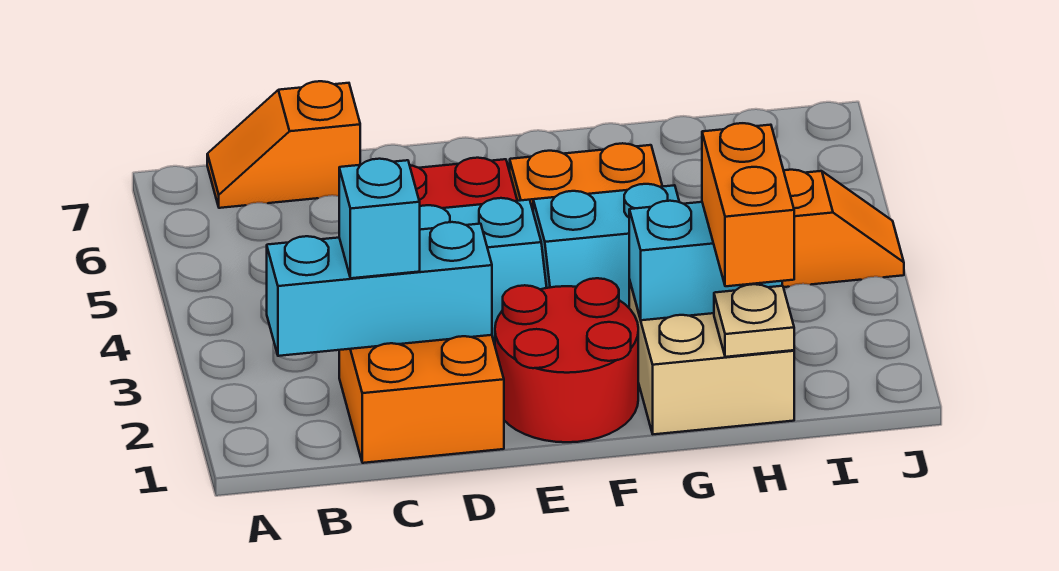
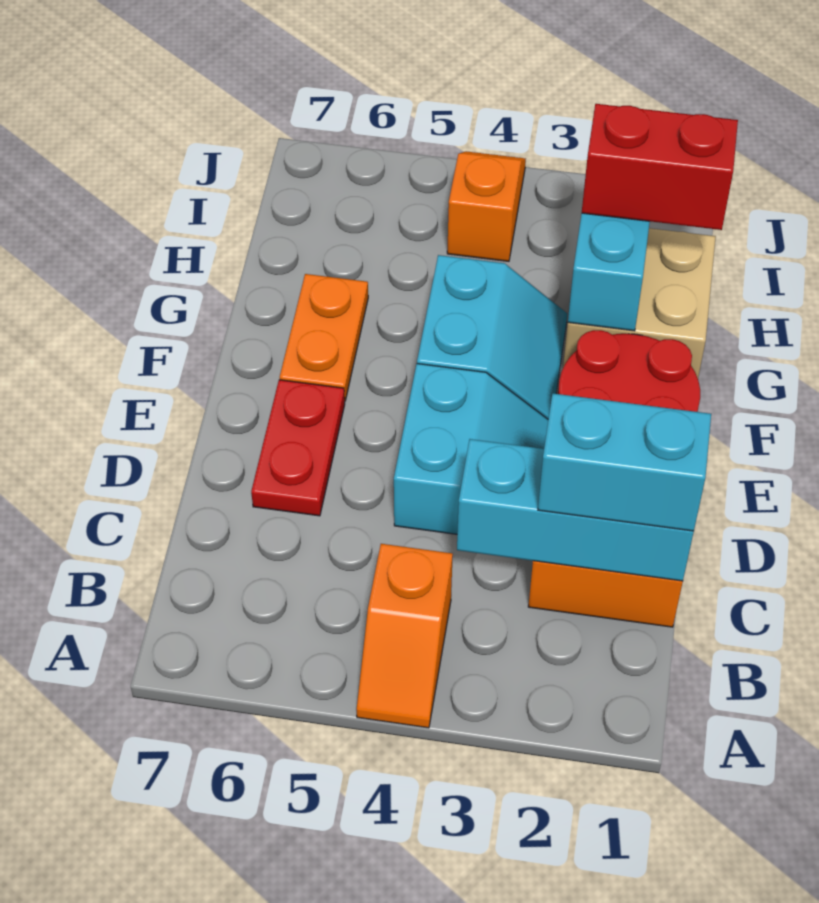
cyan brick B2:D2 level 2 -> cyan brick C1:C3 level 2
orange slope B7:C7 level 1 top C -> orange slope A4:B4 level 1 top B
cyan brick C2 level 3 -> cyan brick C1:C2 level 3
tan plate H1 level 2 -> none
orange brick H1:H2 level 3 -> red brick H1:H2 level 3

